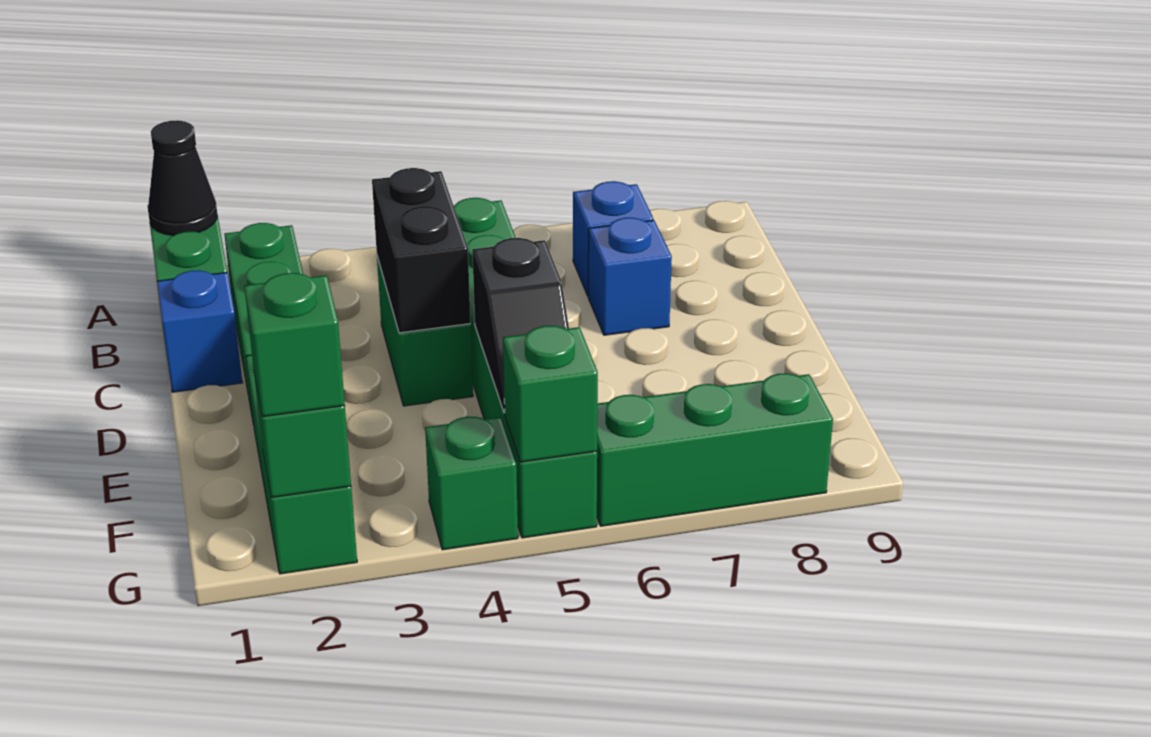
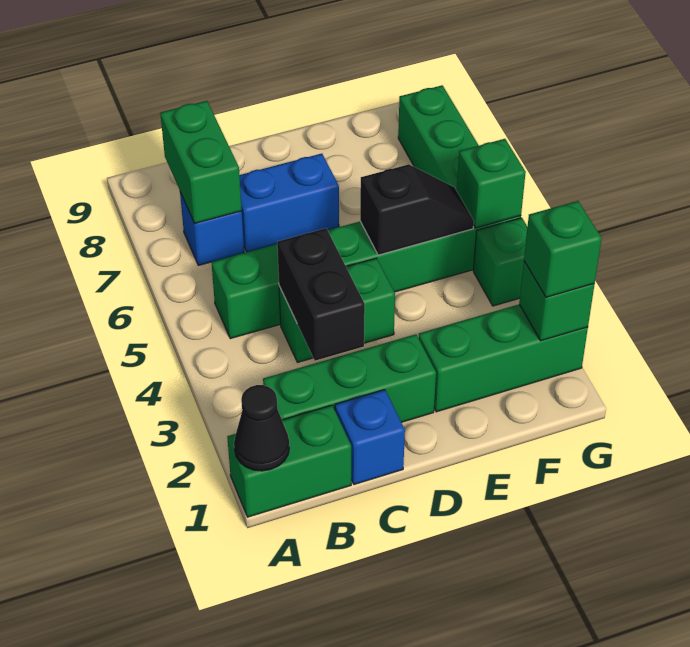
none -> green brick B7:B8 level 2
black brick C4:D4 level 2 -> black brick C3:C4 level 2
blue brick C7 level 1 -> blue brick C7:D7 level 1

